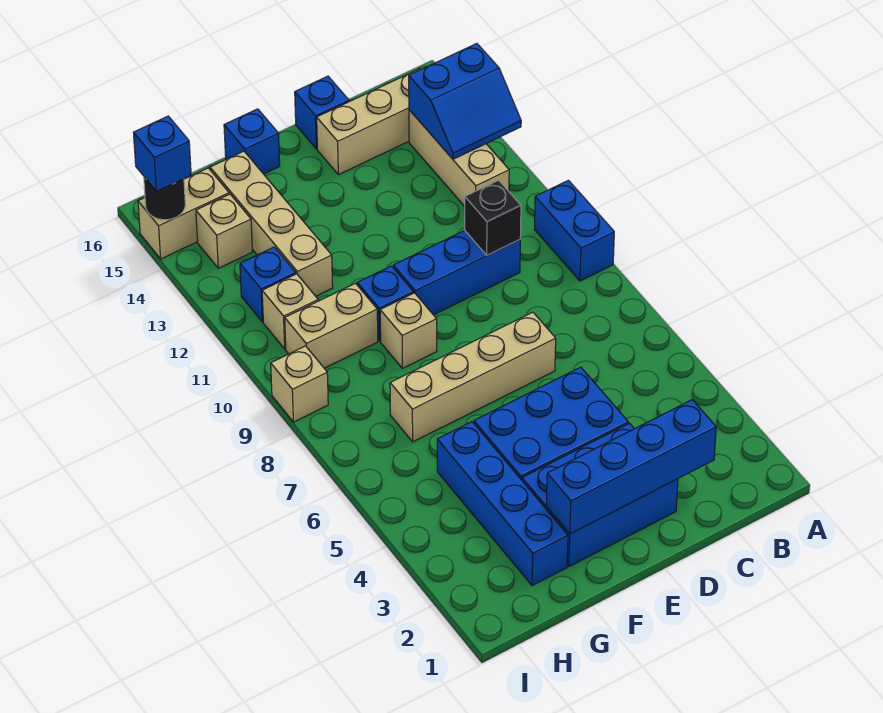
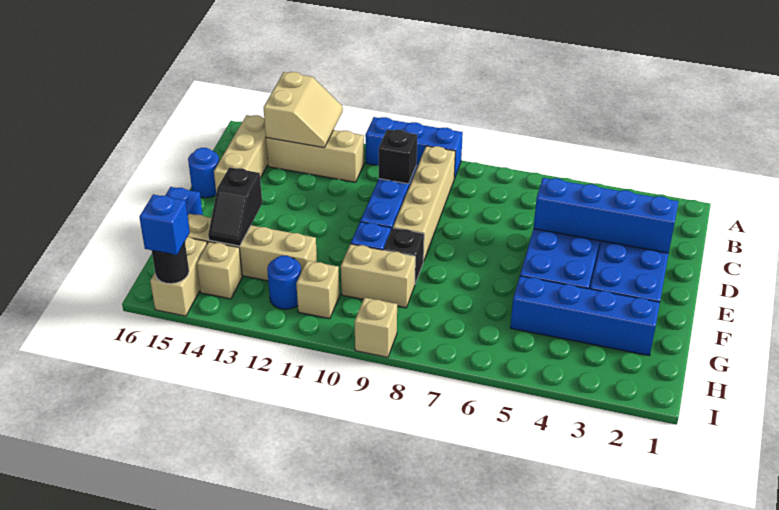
blue brick A9:A10 level 1 -> blue brick A9:A11 level 1
blue slope A13:B14 level 2 top 14 -> tan slope A13:B14 level 2 top 14
blue brick C2:F2 level 2 -> blue brick D2:D5 level 2
tan brick D7:G7 level 1 -> tan brick B9:E9 level 1
blue brick D16 level 1 -> blue round brick D16 level 1
tan brick F9 level 1 -> black brick F9 level 1
none -> black slope F14:G14 level 2 top F
tan brick G10:H10 level 1 -> tan brick G9:G10 level 1
blue brick H12 level 1 -> blue round brick H12 level 1

